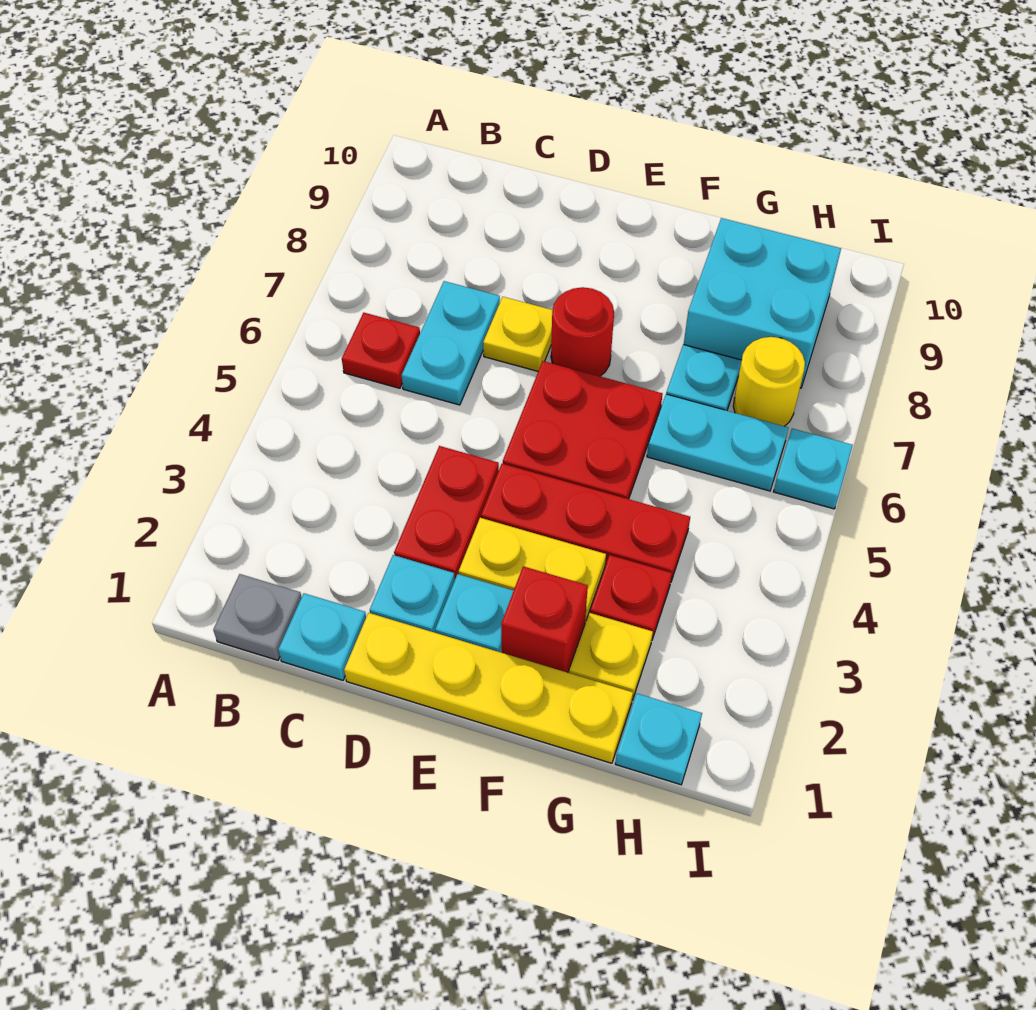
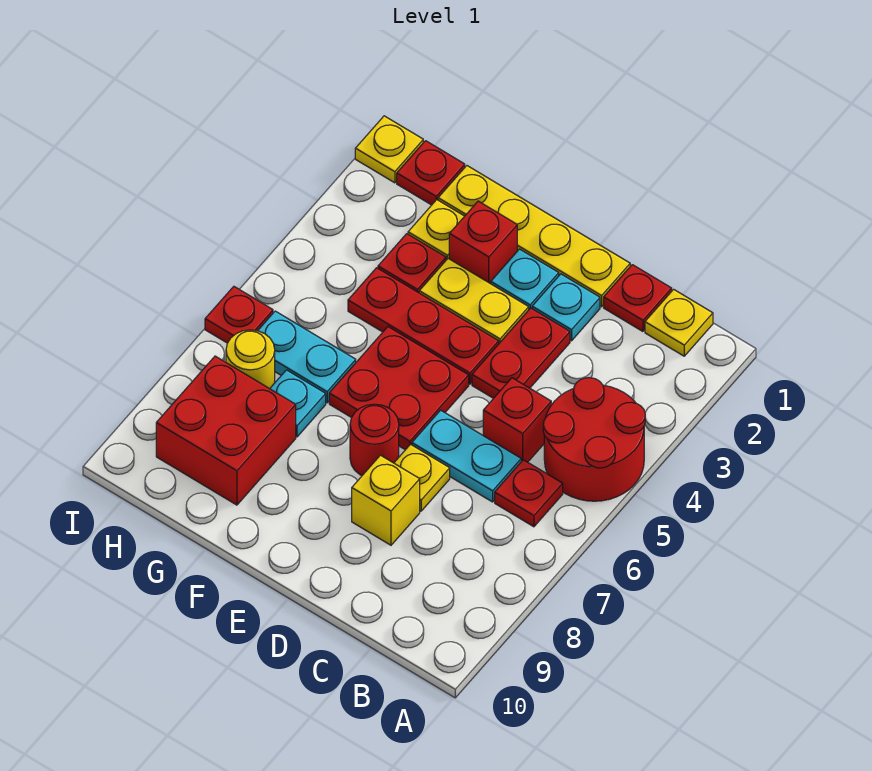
none -> red round brick A4:B5 level 1
grey plate B1 level 1 -> yellow plate B1 level 1
cyan plate C1 level 1 -> red plate C1 level 1
none -> red brick C5 level 1
cyan plate C6:C7 level 1 -> cyan plate C6:D6 level 1
none -> yellow brick D8 level 1
cyan brick G8:H9 level 1 -> red brick G8:H9 level 1
cyan plate H1 level 1 -> red plate H1 level 1
none -> yellow plate I1 level 1
cyan plate I6 level 1 -> red plate I6 level 1

